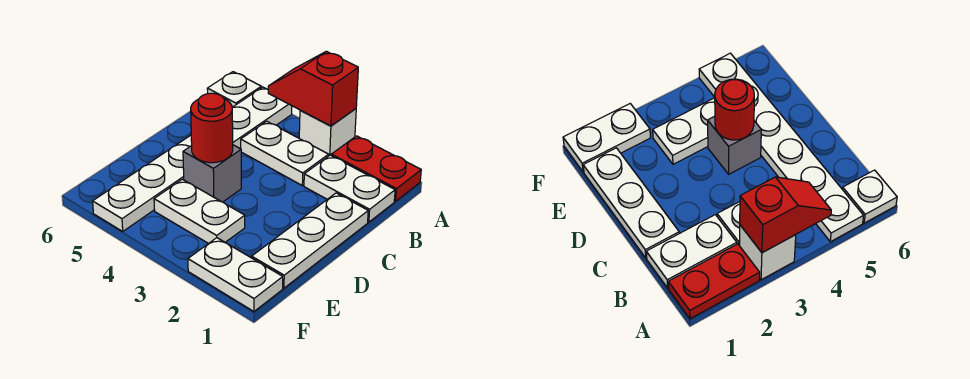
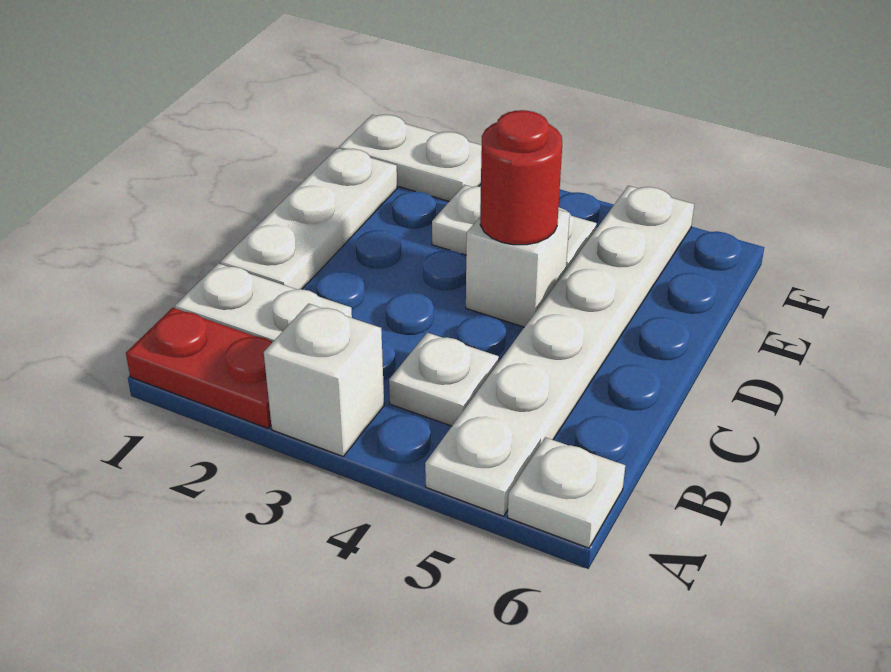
red slope A3:A4 level 2 top 3 -> none
white plate B3:B4 level 1 -> white plate B4 level 1
grey brick D4 level 1 -> white brick D4 level 1

